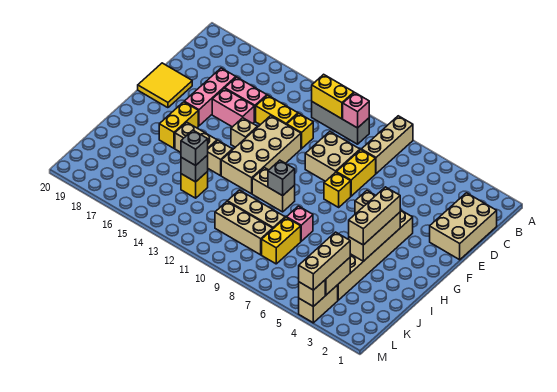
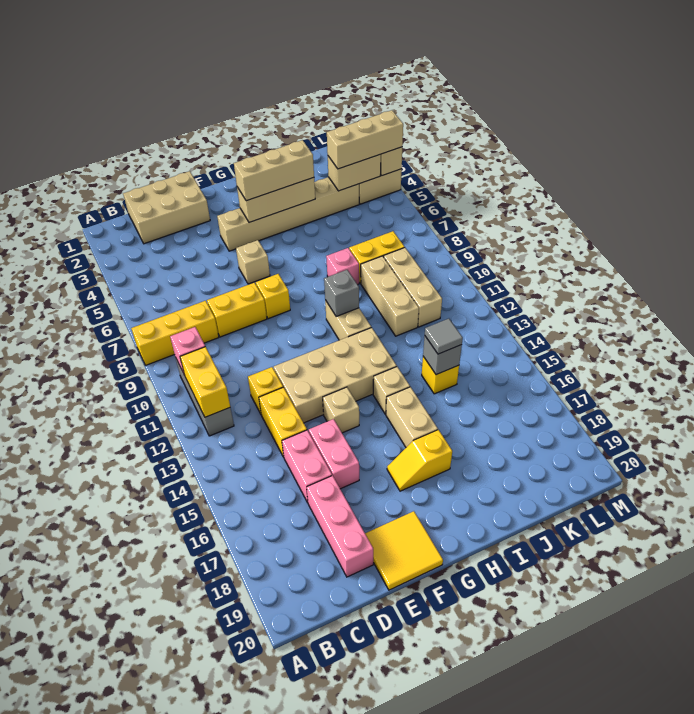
tan brick A8:C8 level 1 -> yellow brick A8:C8 level 1
tan brick D9:E10 level 1 -> none
pink brick D17:F17 level 1 -> pink brick D17:D19 level 1
yellow brick G17:H17 level 1 -> yellow slope G17:H17 level 1 top H
grey brick J14 level 3 -> grey tile J14 level 3

